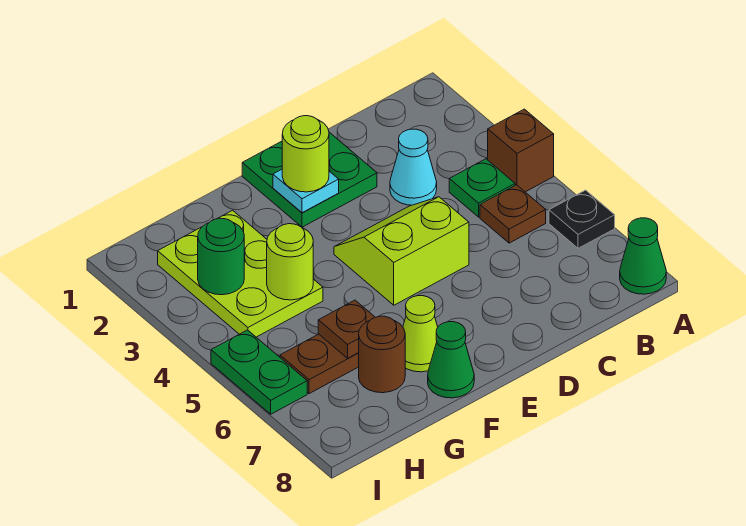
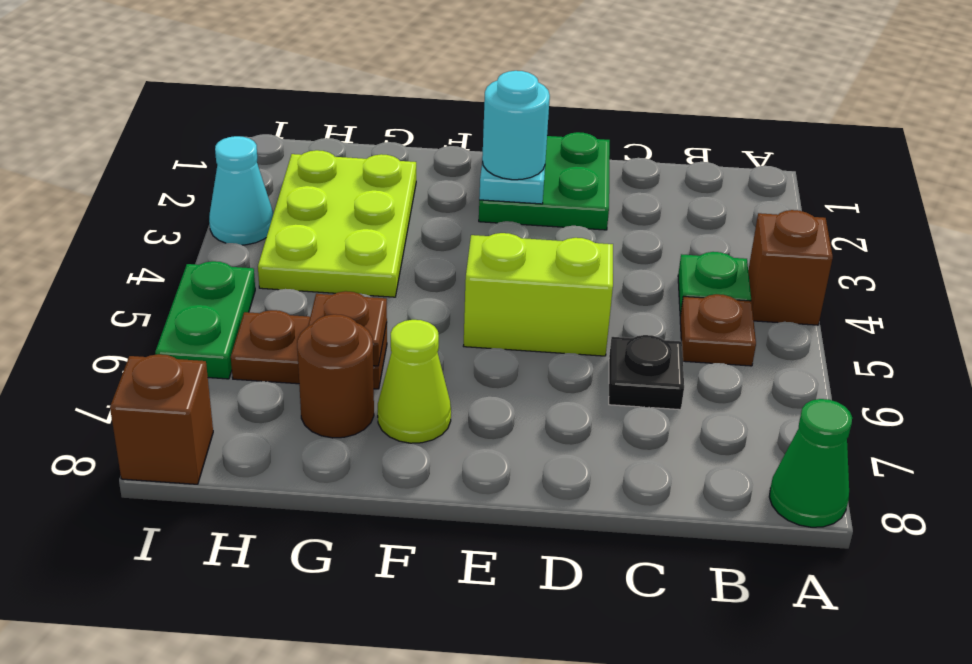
black plate A6 level 1 -> black plate C6 level 1
cyan cone C3 level 1 -> cyan cone I3 level 1
lime round brick E2 level 3 -> cyan round brick E2 level 3
green cone F8 level 1 -> none
lime round brick G4 level 2 -> none
green round brick H3 level 2 -> none
none -> brown brick I8 level 1

